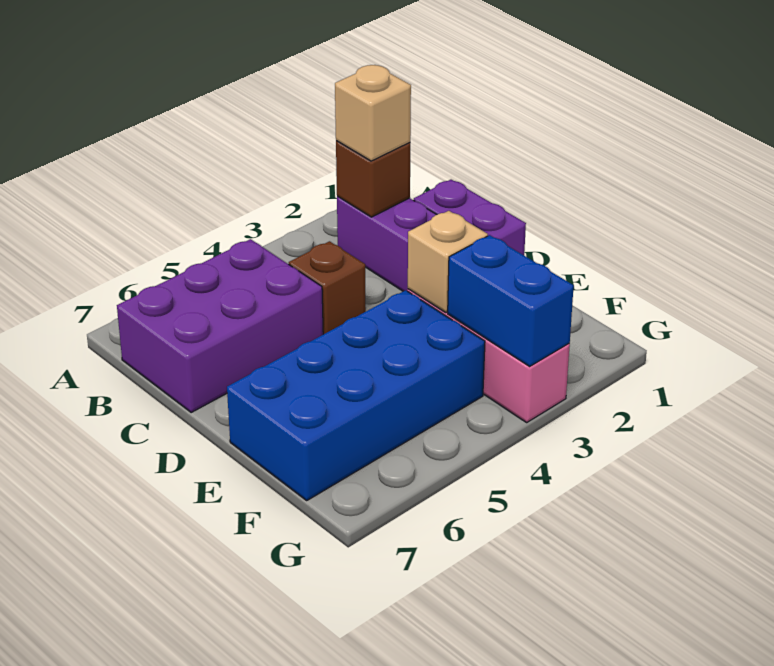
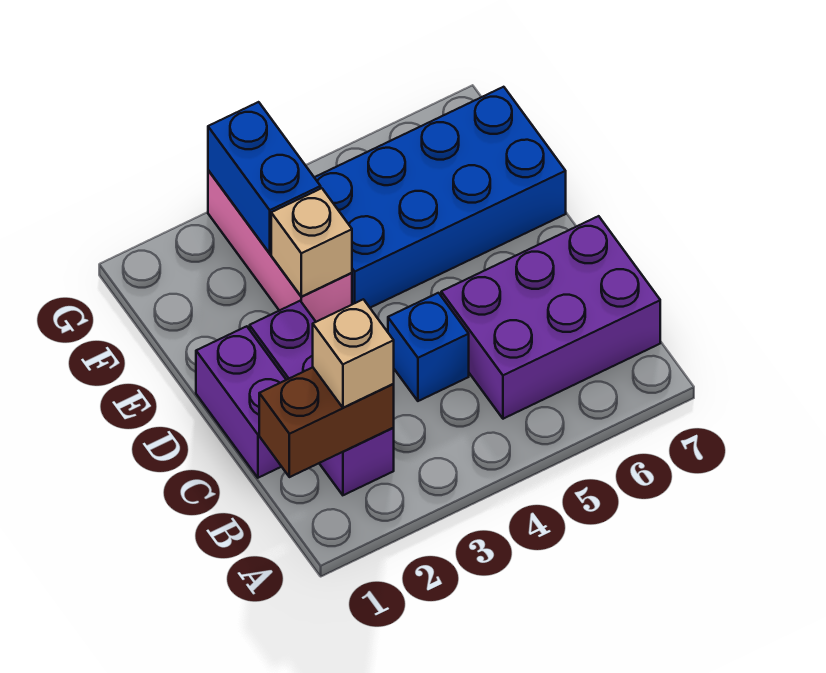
brown brick B2 level 2 -> brown brick B1:B2 level 2
brown brick C4 level 1 -> blue brick C4 level 1

